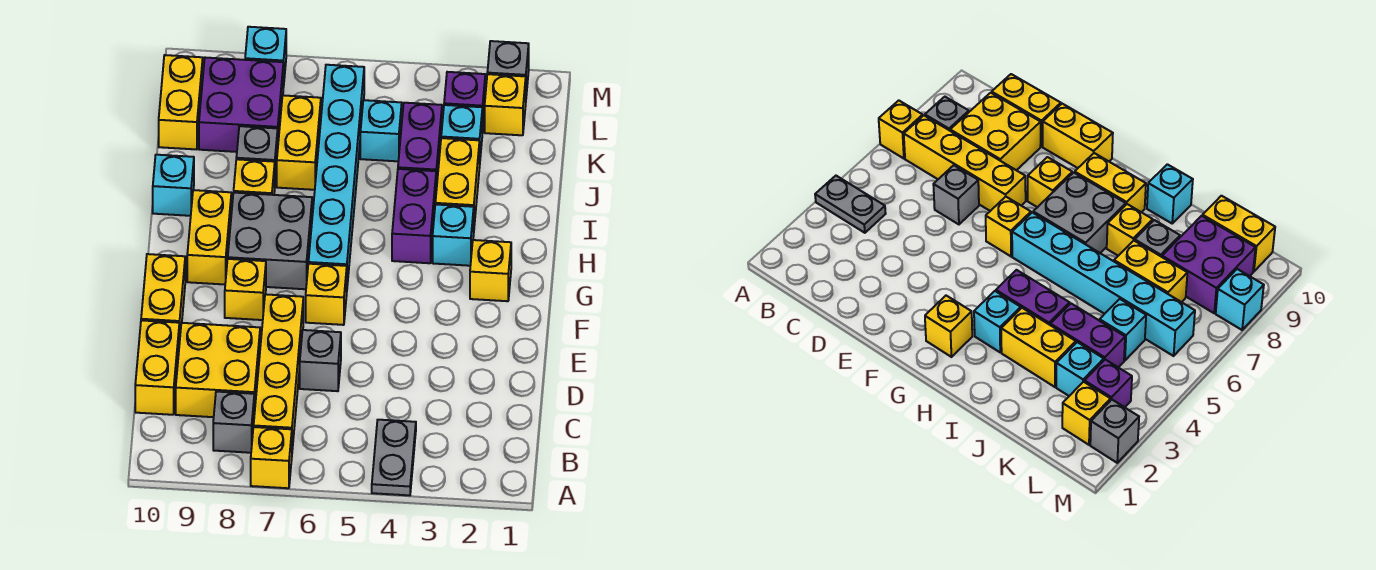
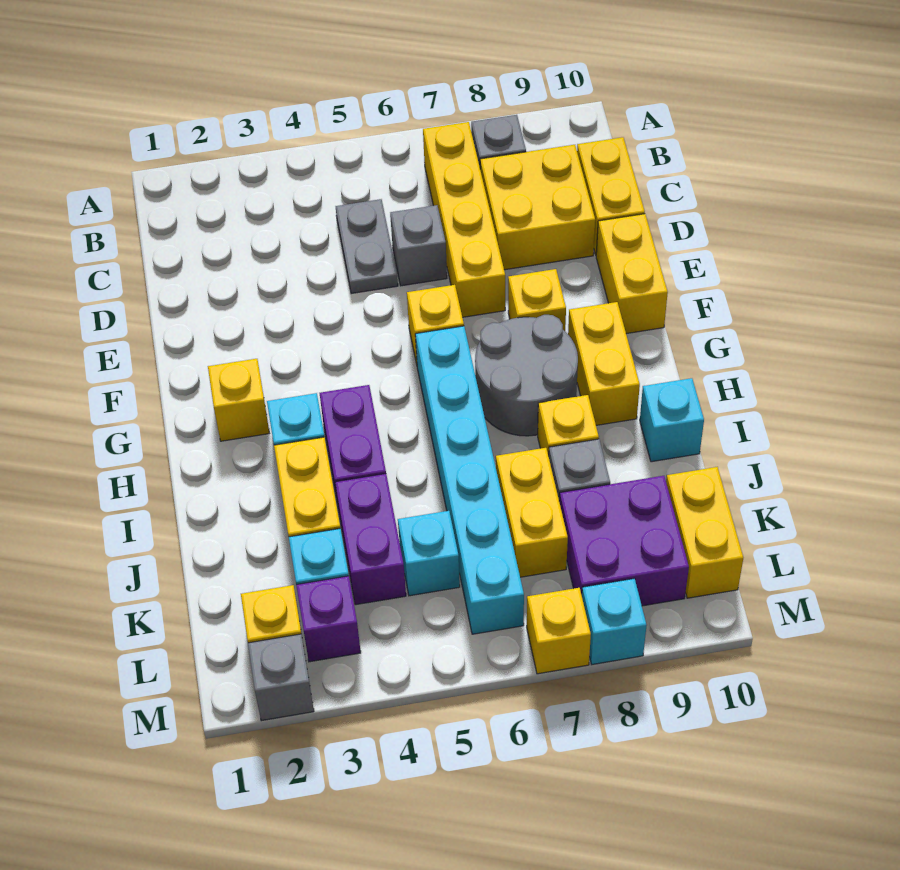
grey plate A4:B4 level 1 -> grey plate C5:D5 level 1
yellow brick A7 level 1 -> yellow brick M7 level 1
grey brick G7:H8 level 1 -> grey round brick G7:H8 level 1

